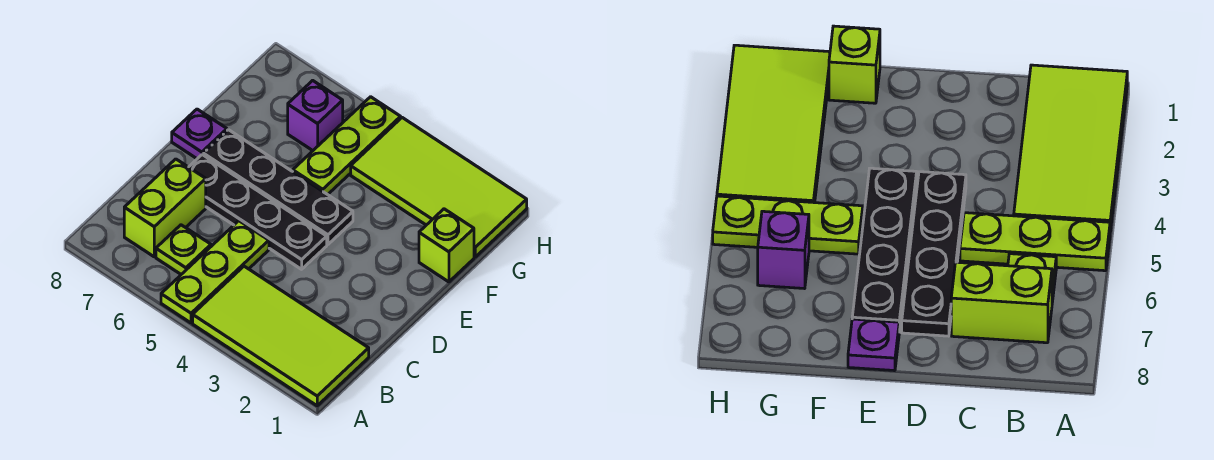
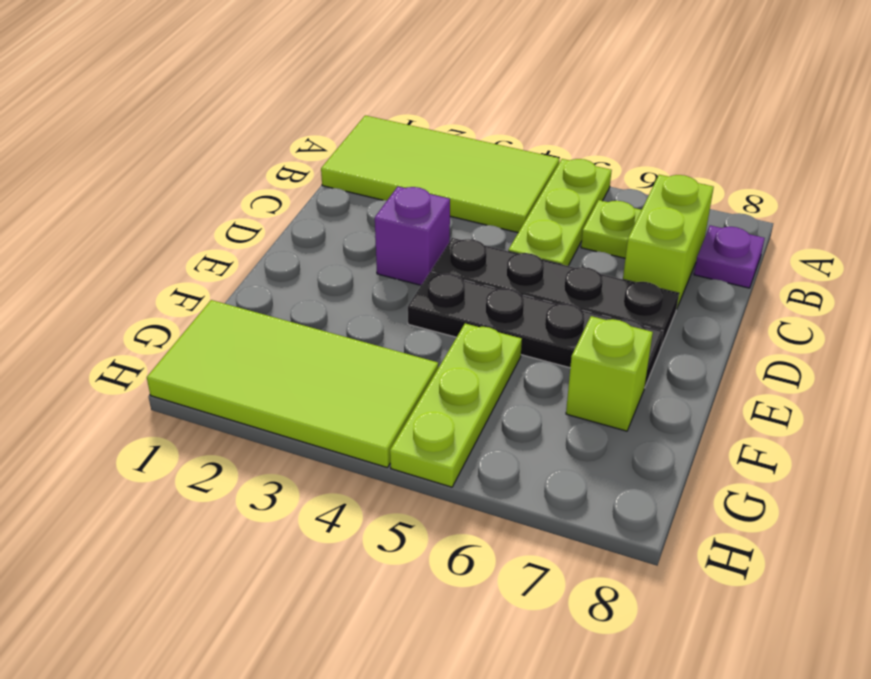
purple plate E8 level 1 -> purple plate B8 level 1
lime brick F1 level 1 -> lime brick F7 level 1
purple brick G6 level 1 -> purple brick D3 level 1

